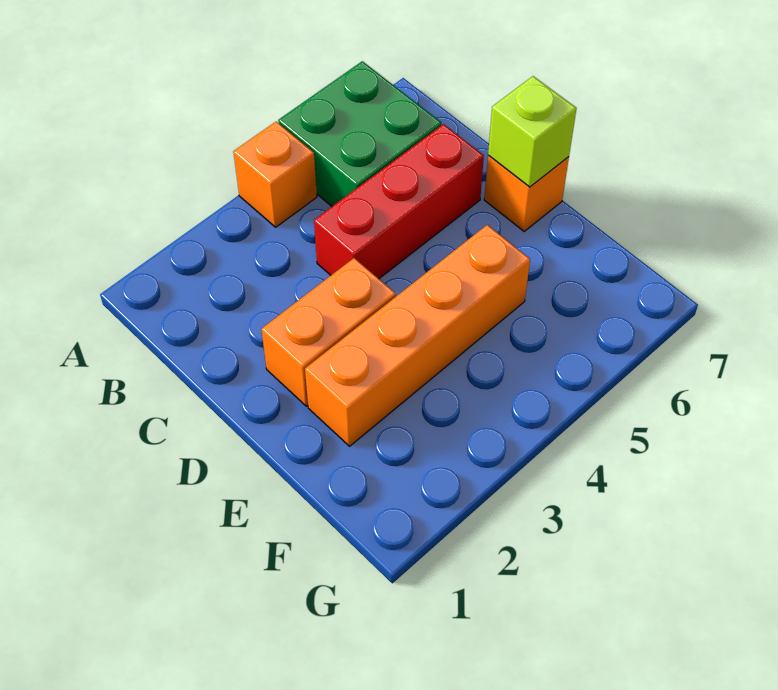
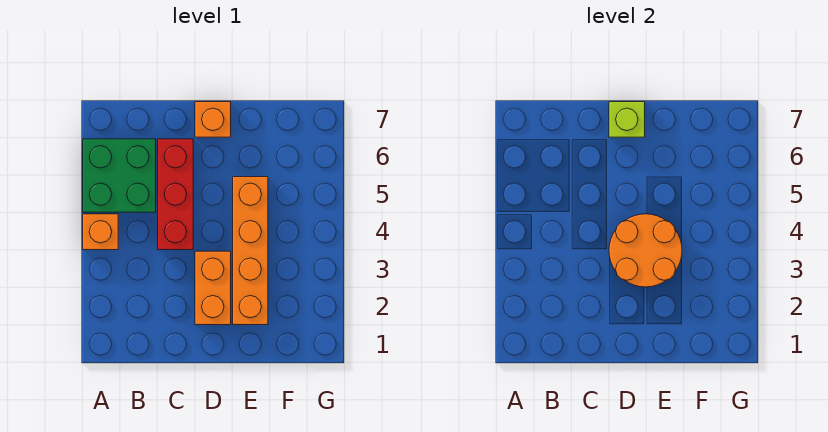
none -> orange round brick D3:E4 level 2

